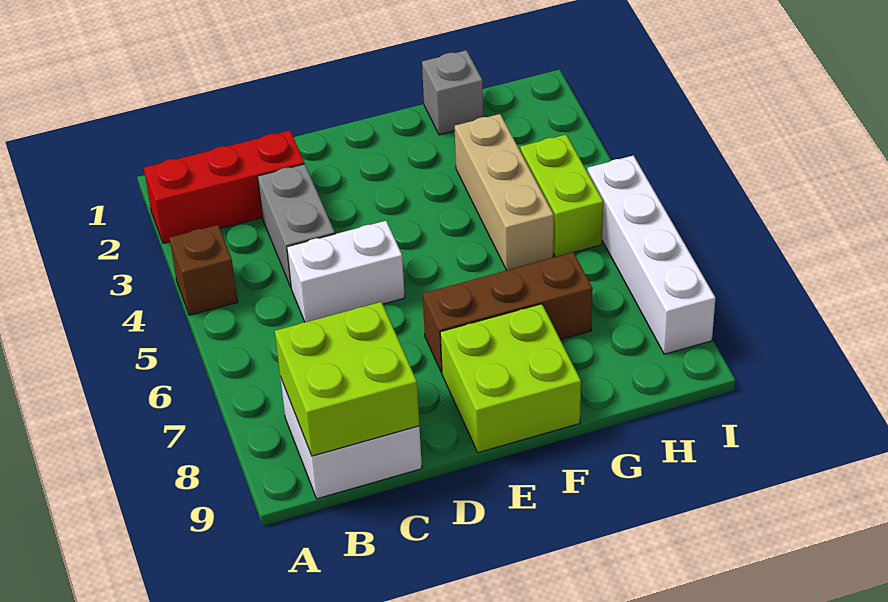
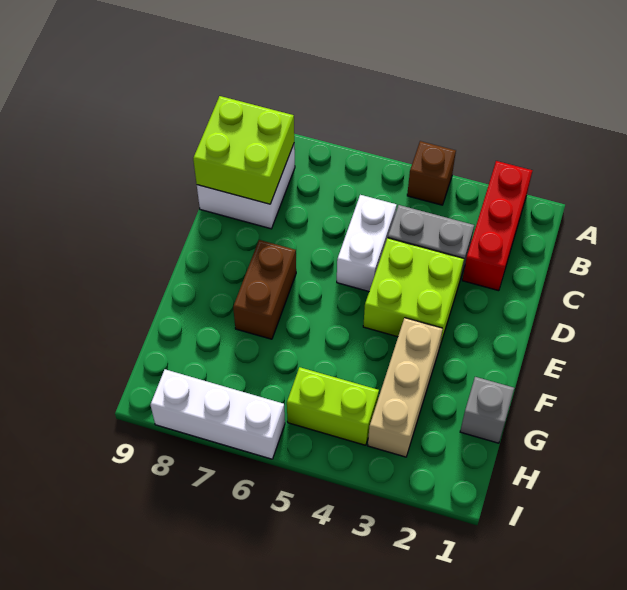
brown brick E7:G7 level 1 -> brown brick E7:F7 level 1
lime brick E8:F9 level 1 -> lime brick D3:E4 level 1
tan brick G3:G5 level 1 -> tan brick F3:H3 level 1
white brick I5:I8 level 1 -> white brick I6:I8 level 1

